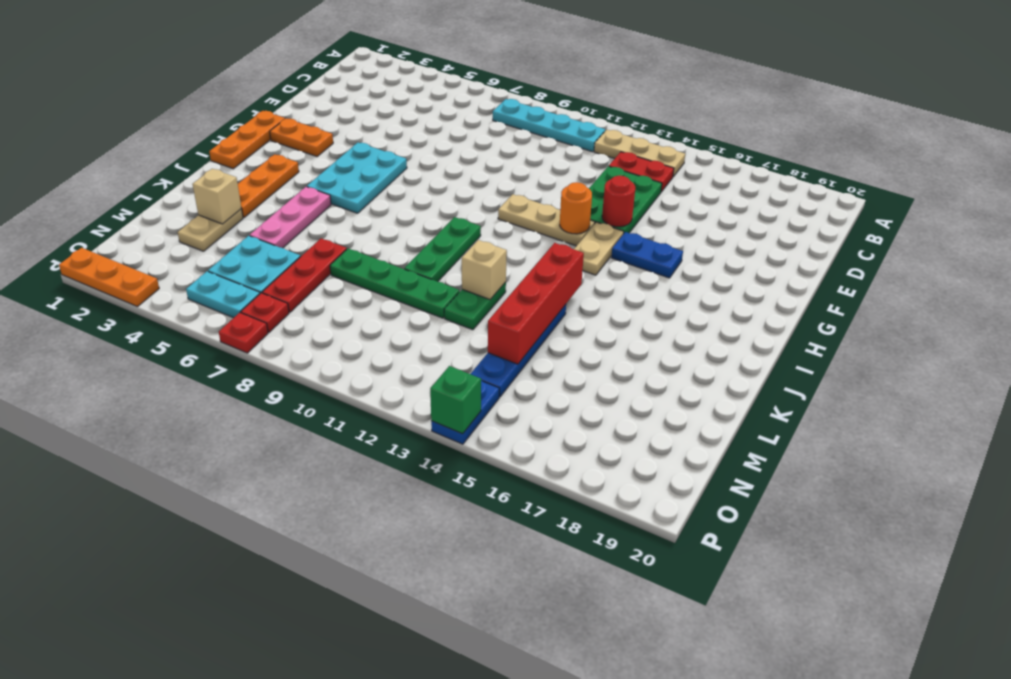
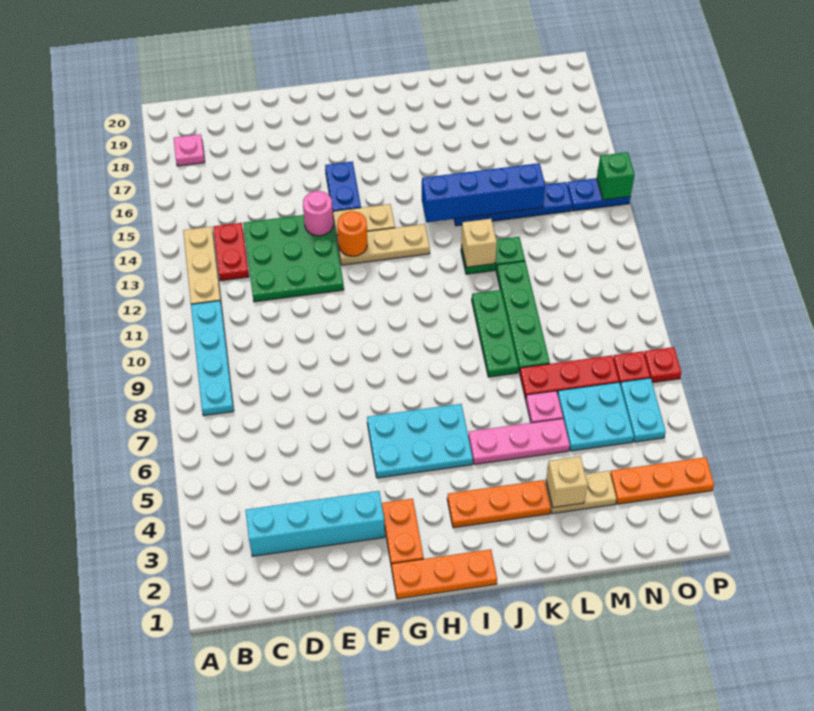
none -> pink plate B18 level 1
none -> cyan brick C3:F3 level 1
green plate D13:F14 level 1 -> green plate D12:F14 level 1
red round brick F14 level 2 -> pink round brick F14 level 2
tan plate G11:G13 level 1 -> tan plate G13:I13 level 1
green plate I10:K10 level 1 -> green plate K8:K10 level 1
red brick J14:M14 level 2 -> blue brick J14:M14 level 2
none -> pink plate L6 level 1
orange plate P1:P3 level 1 -> orange plate N3:P3 level 1

